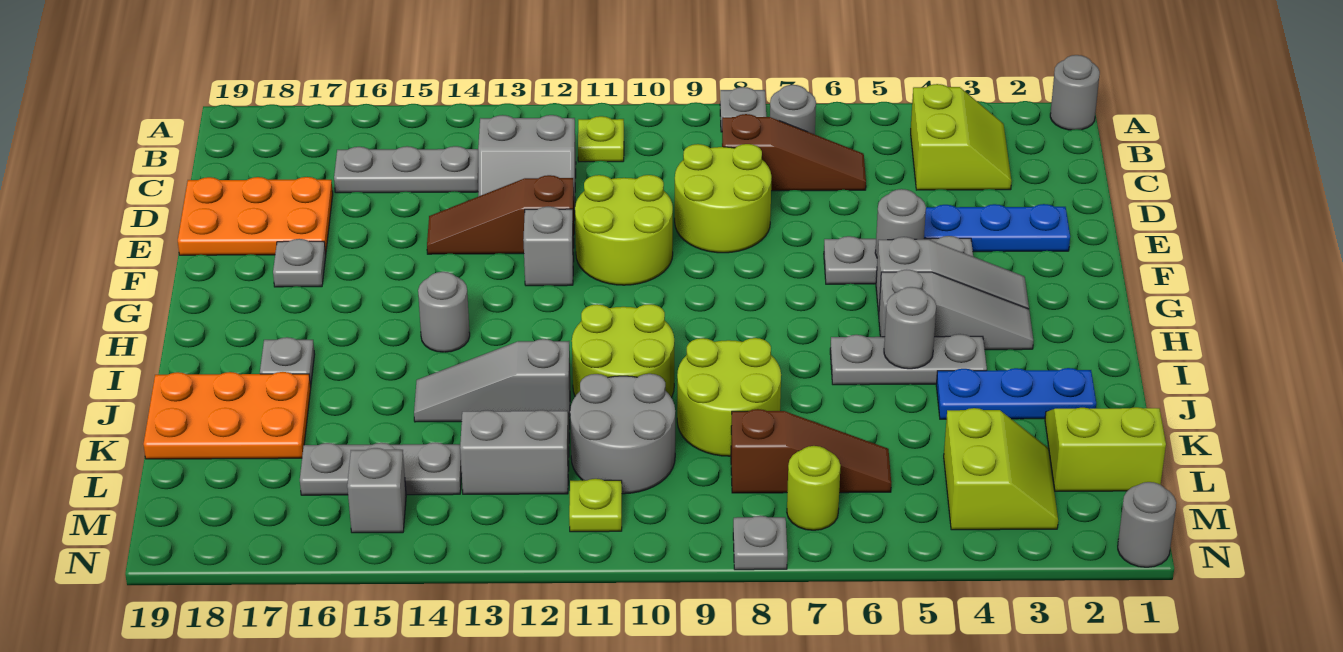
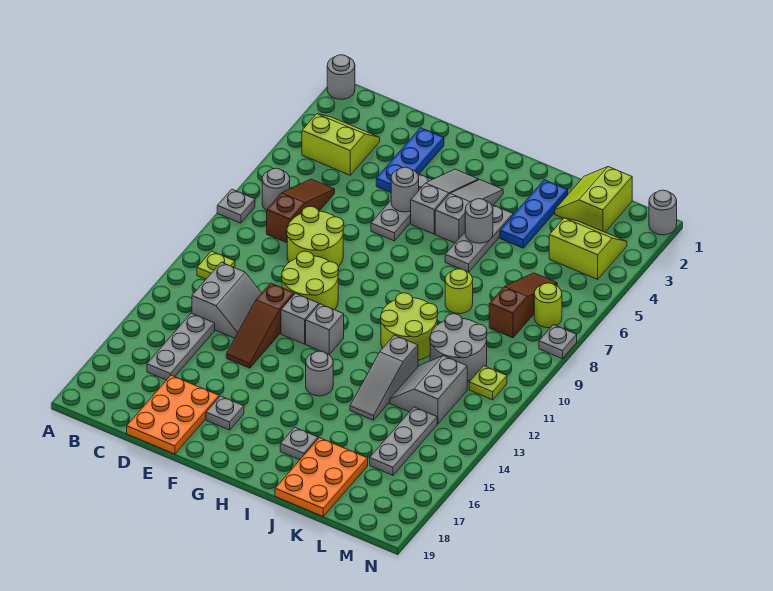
lime round brick J8:K9 level 1 -> lime round brick J8 level 1
grey brick M15 level 1 -> grey brick G12 level 1

